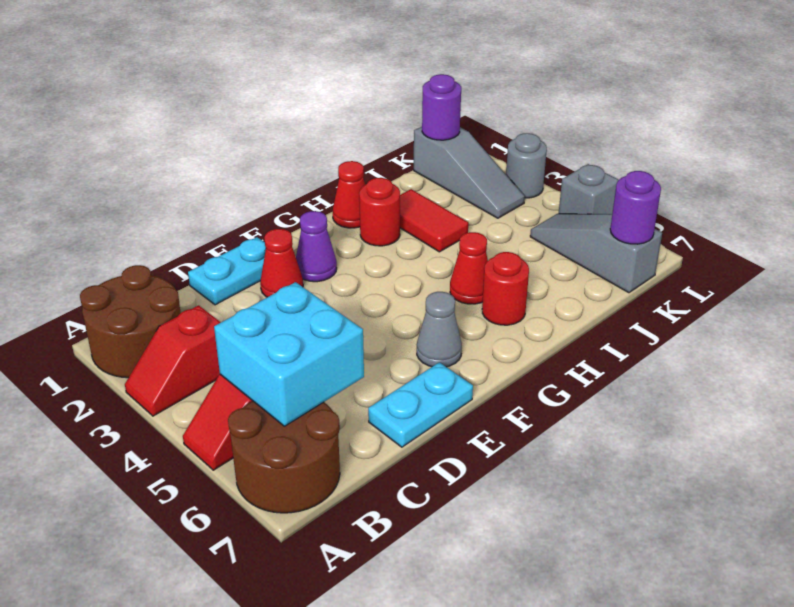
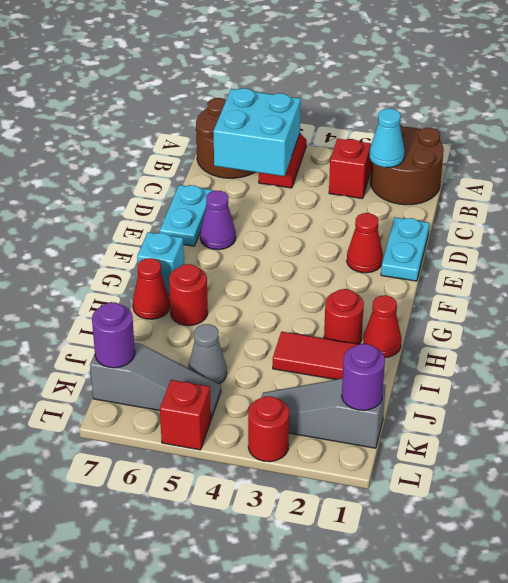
none -> cyan cone B2 level 2
purple cone F2 level 1 -> purple cone E6 level 1
grey cone F6 level 1 -> grey cone J5 level 1
none -> cyan brick G7 level 1
red cone H5 level 1 -> red cone H7 level 1
grey round brick L3 level 1 -> red round brick L3 level 1
grey brick L5 level 1 -> red brick L5 level 1

